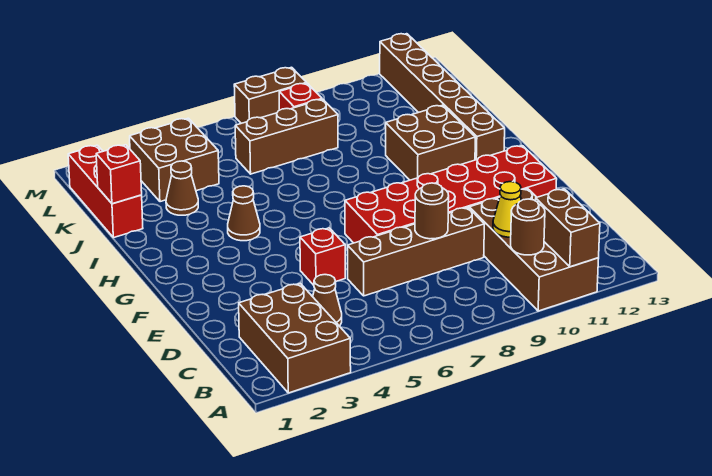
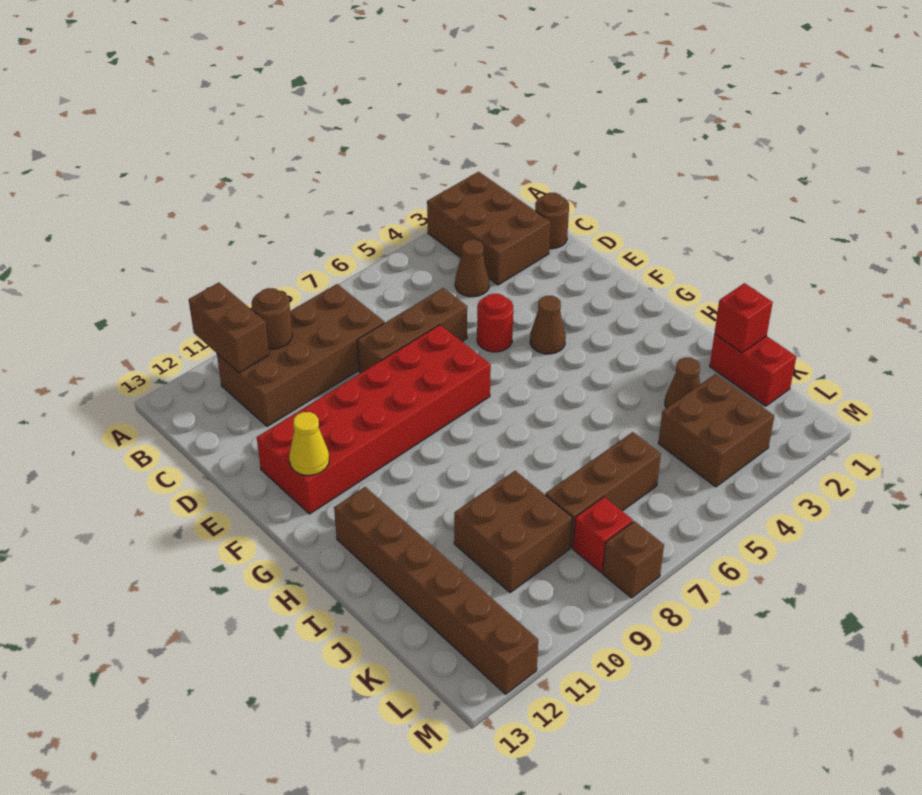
brown brick A10:D11 level 1 -> brown brick B8:C11 level 1
yellow cone C10 level 2 -> yellow cone F12 level 2
brown brick D6:D9 level 1 -> brown brick D6:D8 level 1
brown round brick D8 level 2 -> brown round brick C1 level 1
red brick E5 level 1 -> red round brick E5 level 1
brown cone H4 level 1 -> brown cone F4 level 1
brown brick H10:I11 level 1 -> brown brick J9:K10 level 1
red brick J1:L1 level 1 -> red brick J1:K1 level 1
brown brick M7:M8 level 1 -> brown brick M8 level 1

